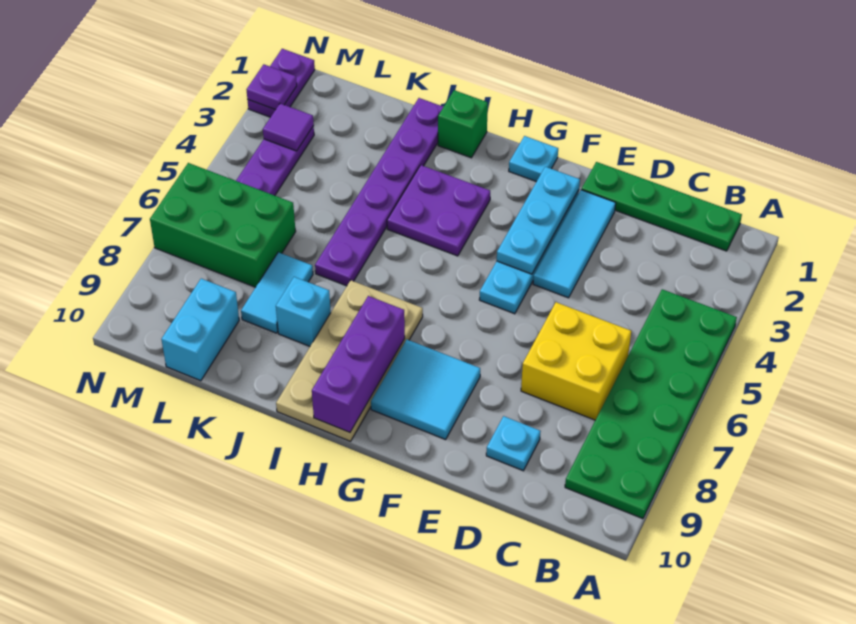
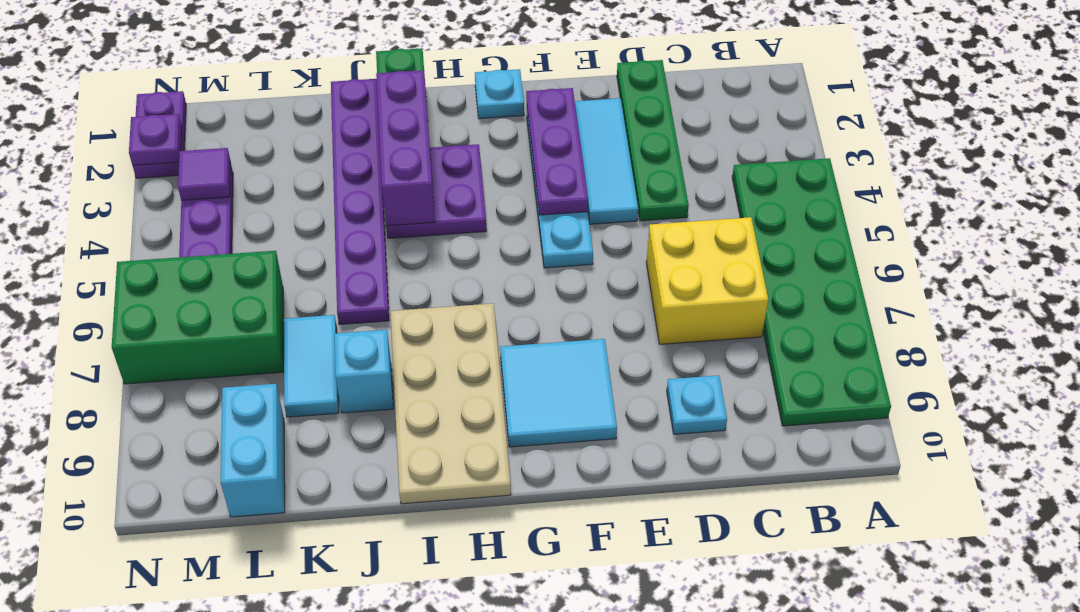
green plate B1:E1 level 1 -> green plate D1:D4 level 1
cyan plate F2:F4 level 2 -> purple plate F2:F4 level 2
purple brick H8:H10 level 2 -> purple brick I2:I4 level 2

